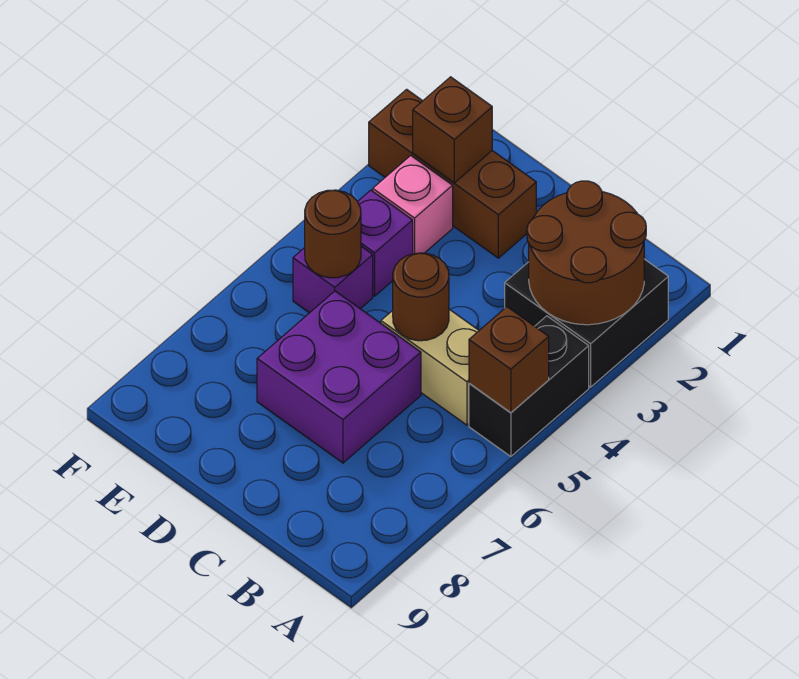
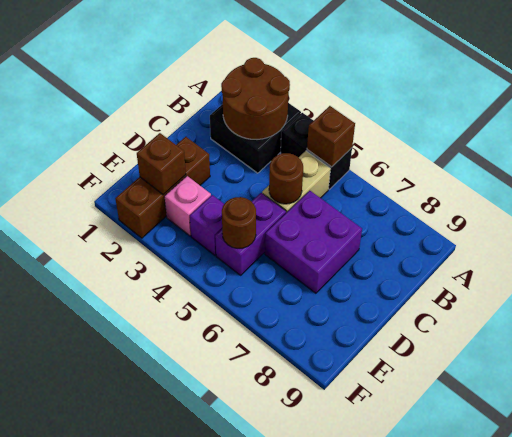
purple brick E5 level 1 -> purple brick D5:E5 level 1

